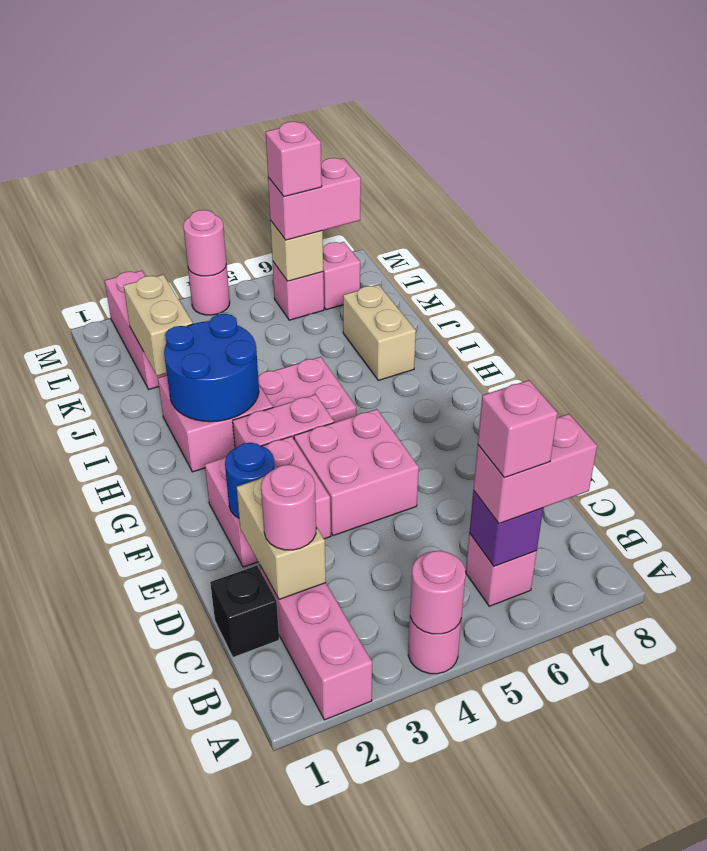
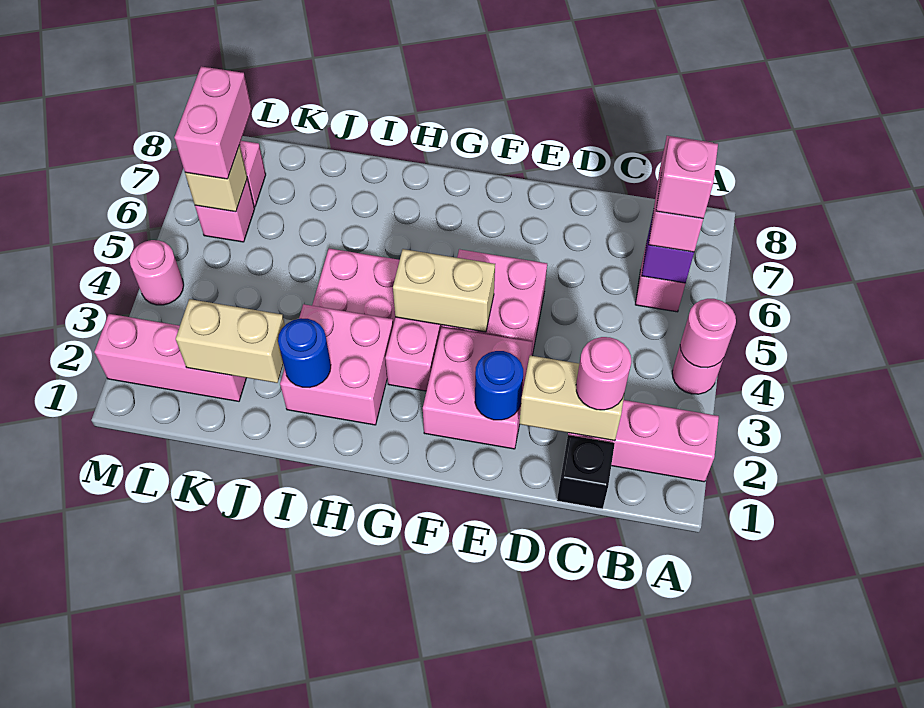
blue round brick H2:I3 level 2 -> blue round brick I2 level 2
tan brick I7:J7 level 1 -> tan brick F4:G4 level 2
pink brick L6 level 4 -> none
pink round brick M4 level 2 -> none

